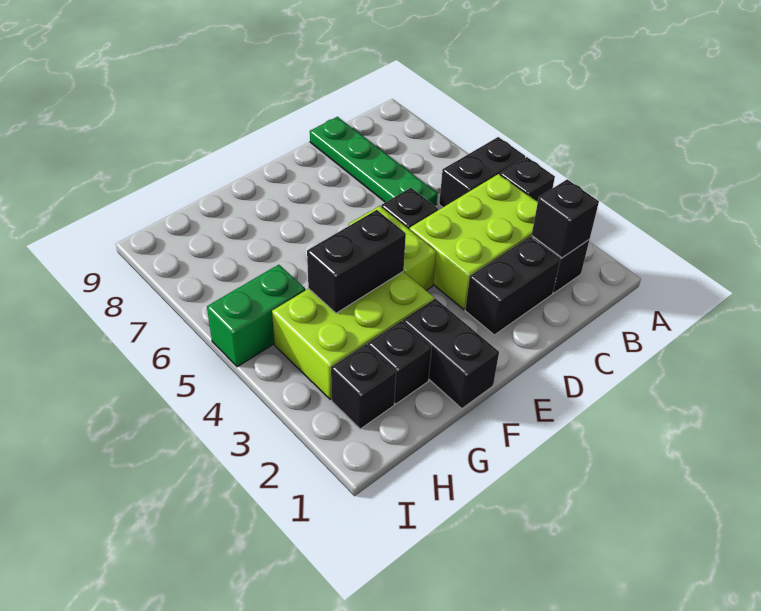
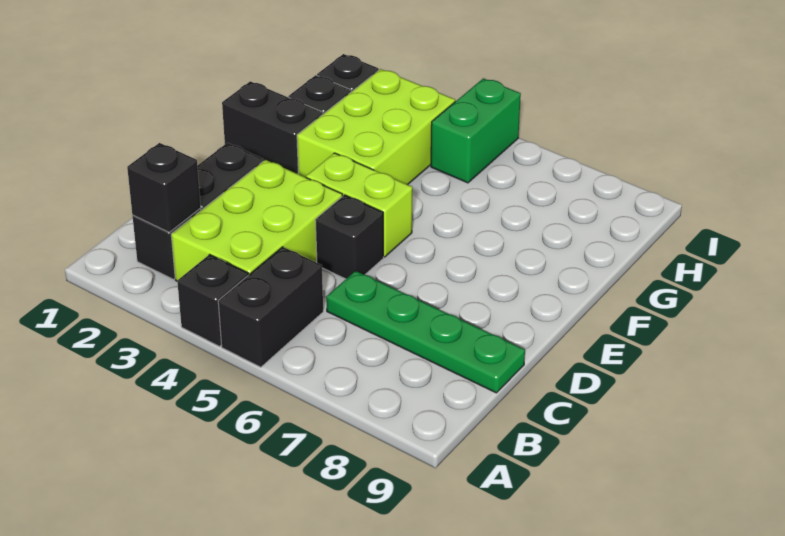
black brick F4:G4 level 2 -> none

